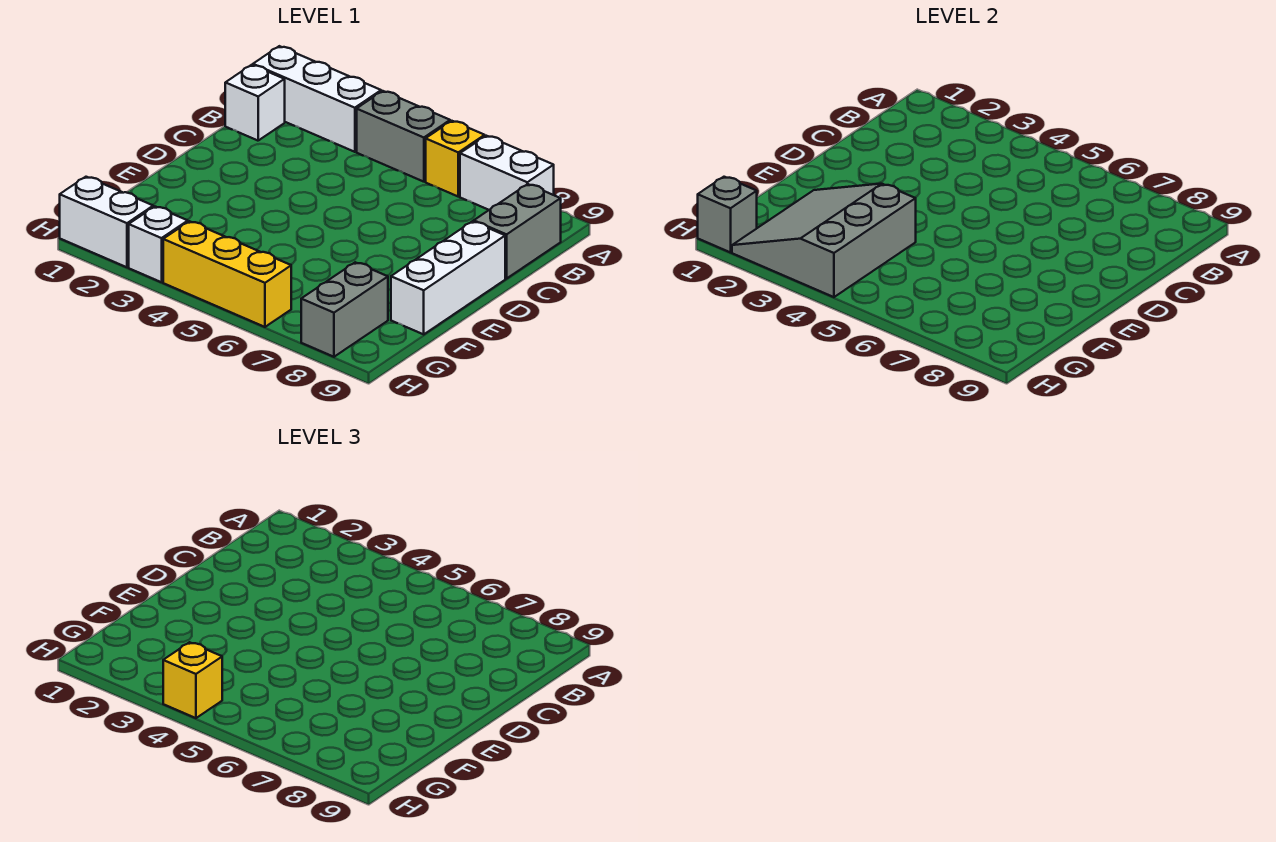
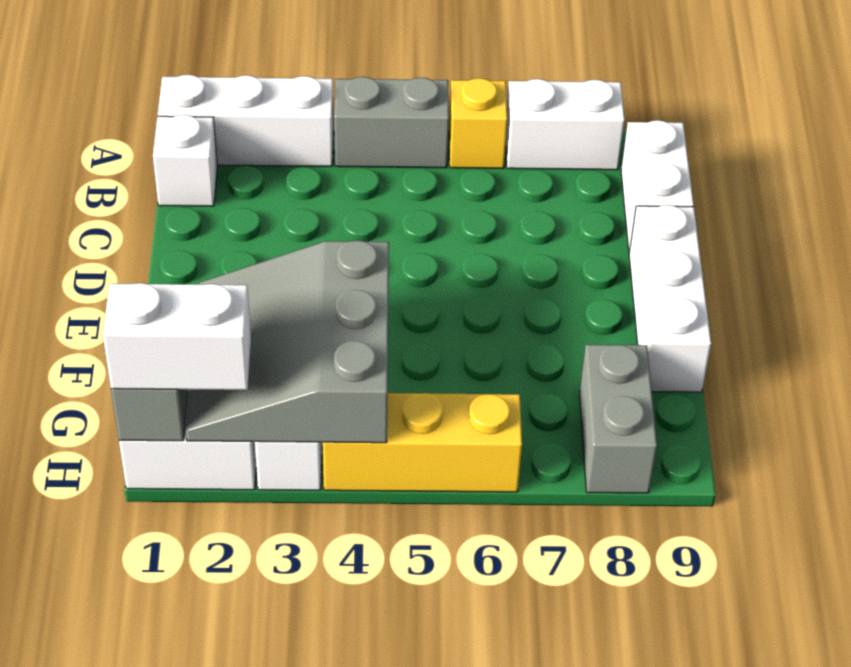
grey brick B9:C9 level 1 -> white brick B9:C9 level 1
none -> white brick H1:H2 level 3
yellow brick H4 level 3 -> none

